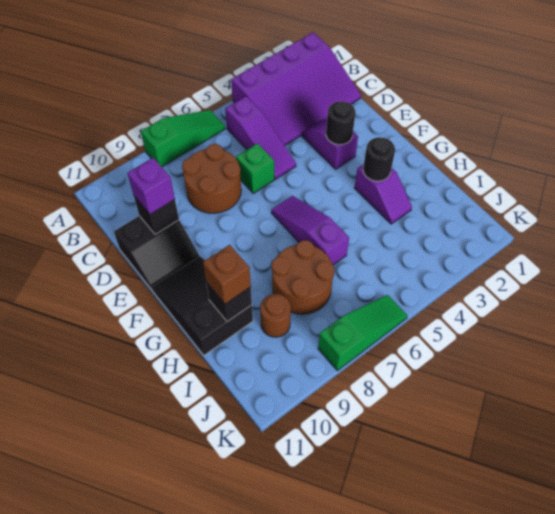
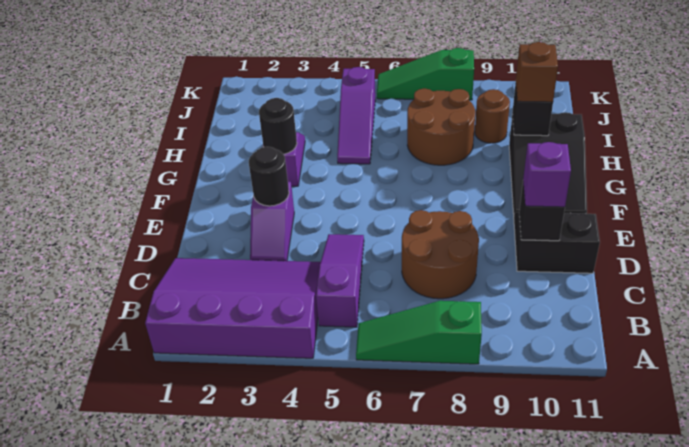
green brick D6 level 1 -> none
purple slope F6:H6 level 1 top H -> purple slope H5:J5 level 1 top J

